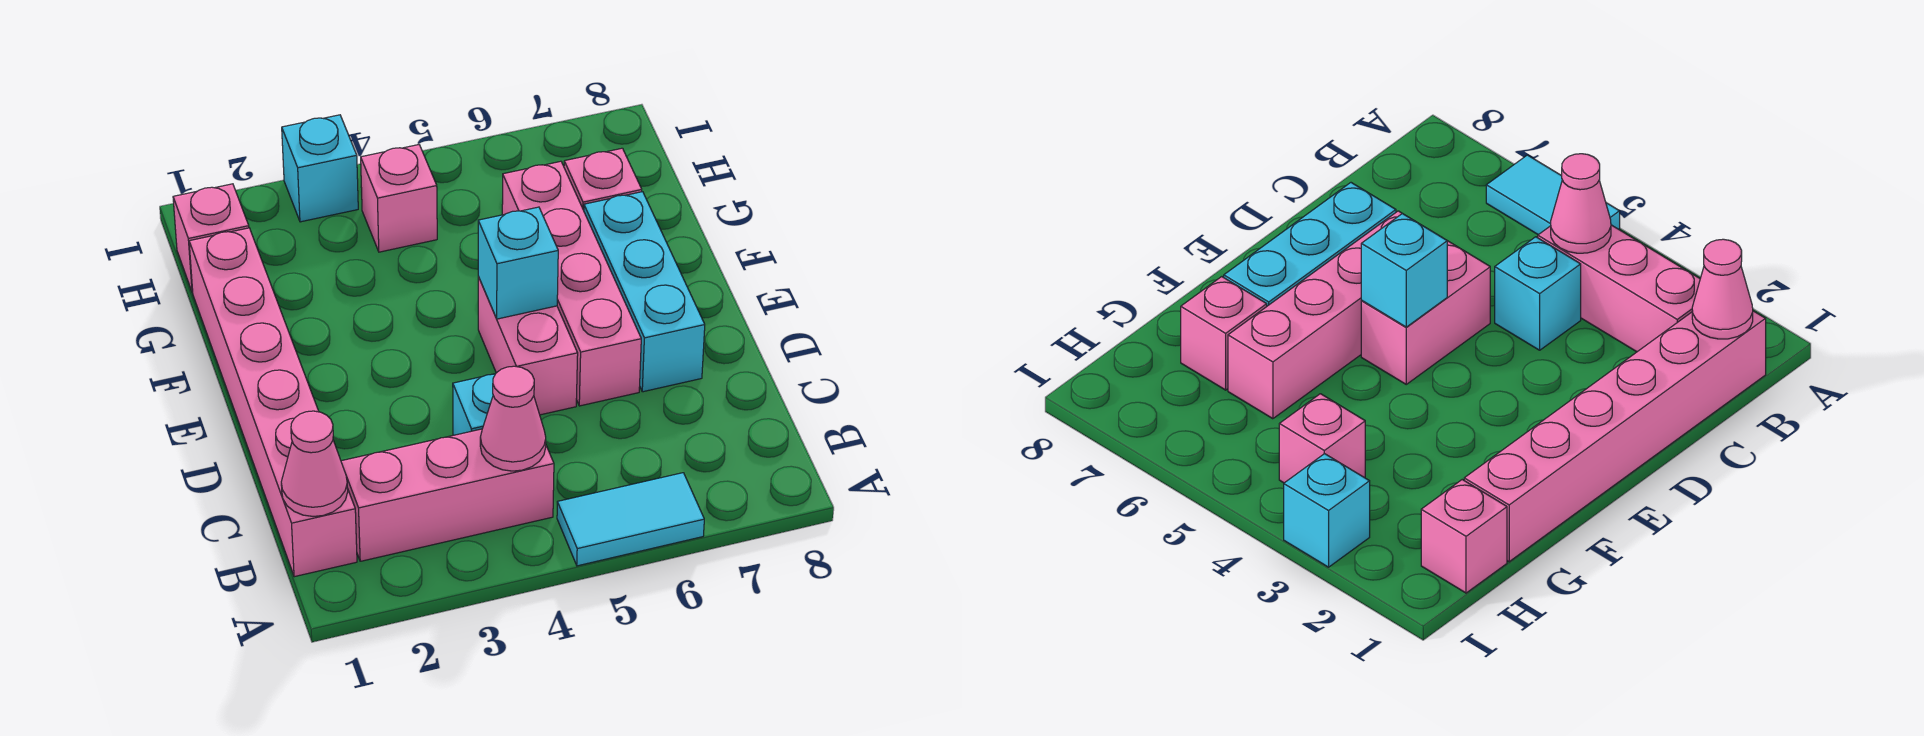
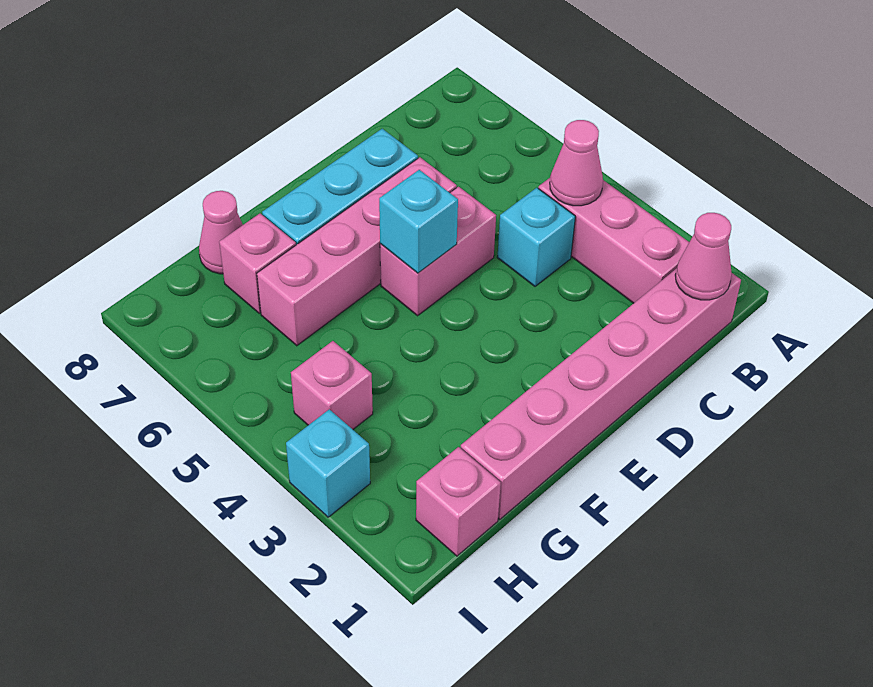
cyan tile A5:A6 level 1 -> none
none -> pink cone G8 level 1

